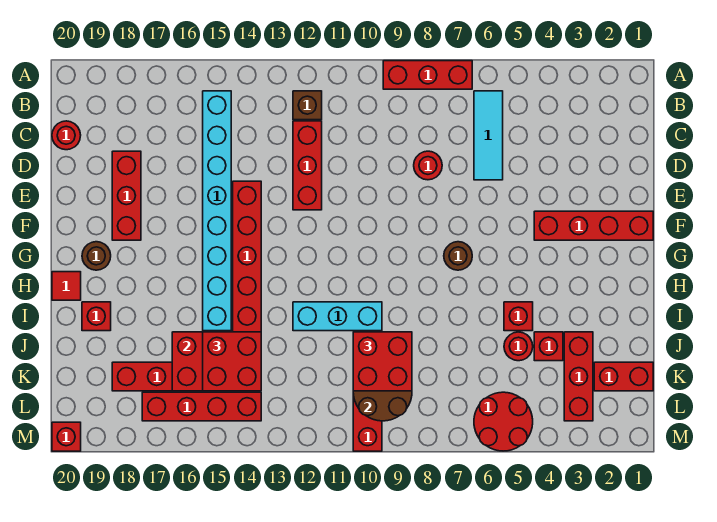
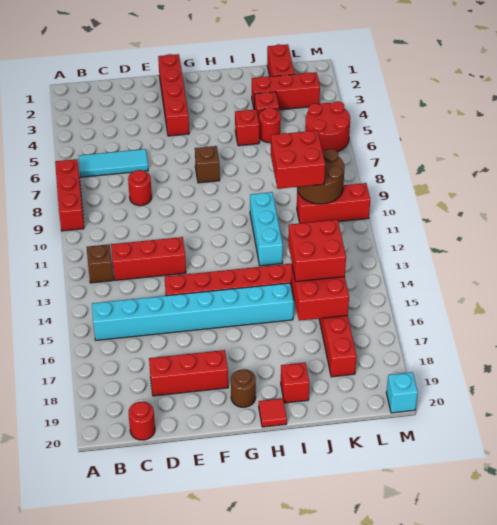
brown round brick G7 level 1 -> brown brick G7 level 1
red brick L14:L17 level 1 -> none
red brick M20 level 1 -> cyan brick M20 level 1

